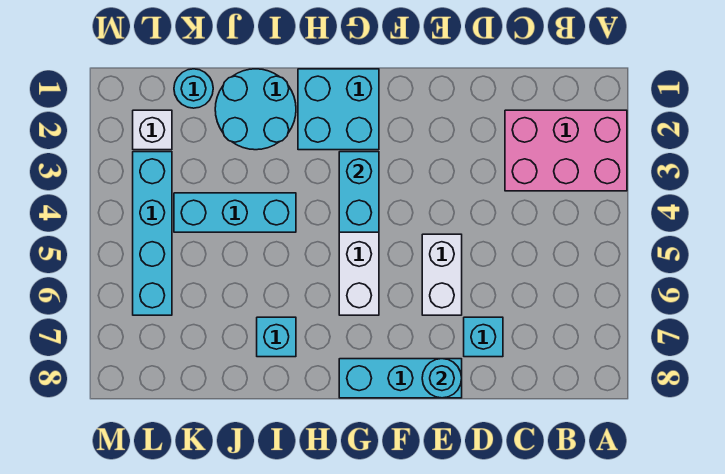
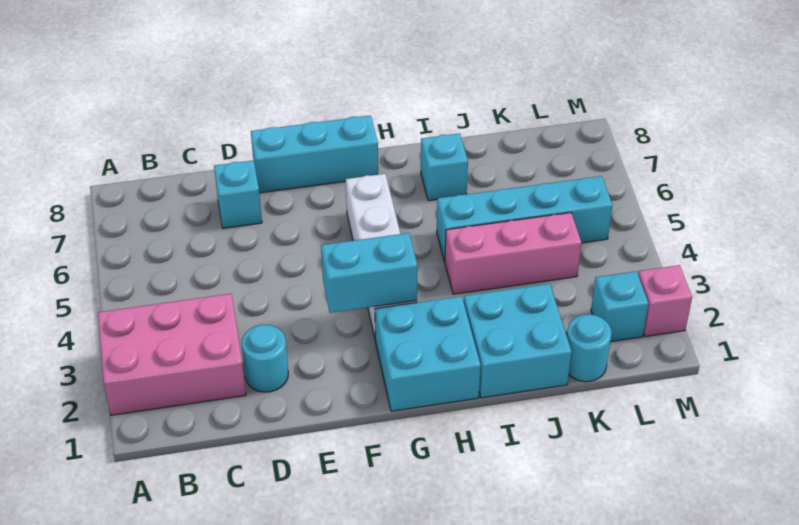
white brick E5:E6 level 1 -> none
cyan round brick E8 level 2 -> cyan round brick D2 level 1
cyan brick G3:G4 level 2 -> cyan brick F3:G3 level 2
cyan round brick I1:J2 level 1 -> cyan brick I1:J2 level 1
cyan brick I4:K4 level 1 -> pink brick I4:K4 level 1
white brick L2 level 1 -> cyan brick L2 level 1
cyan brick L3:L6 level 1 -> cyan brick I5:L5 level 1
none -> pink brick M2 level 1

